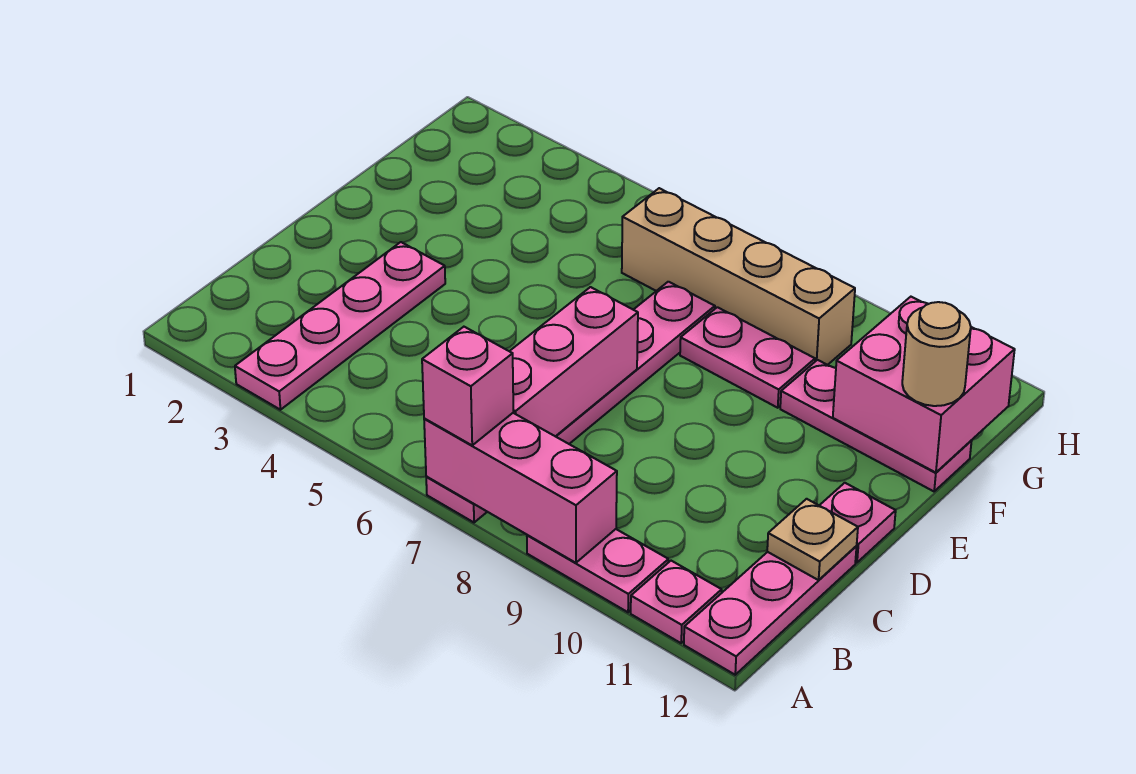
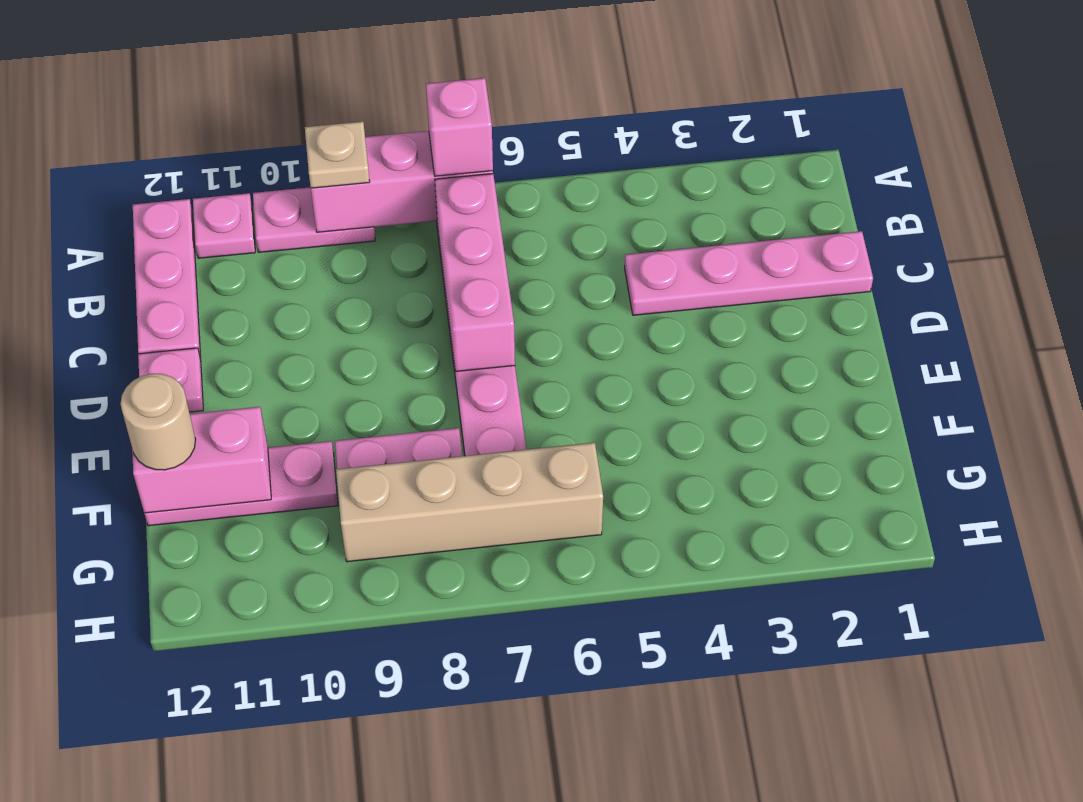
pink plate A3:D3 level 1 -> pink plate C1:C4 level 1
tan plate C12 level 2 -> tan plate A9 level 3
pink brick F11:G12 level 2 -> pink brick F11:F12 level 2

